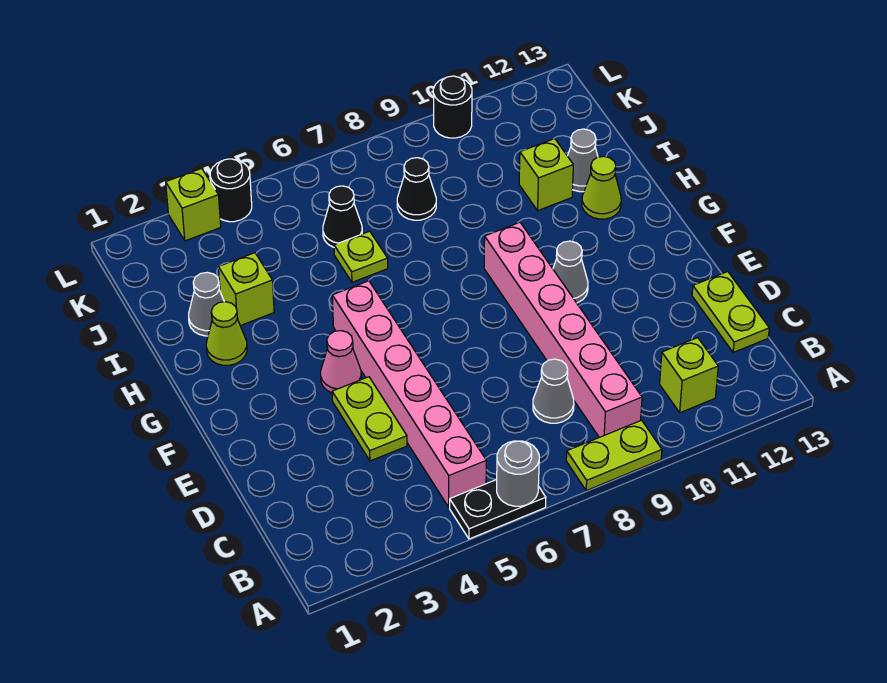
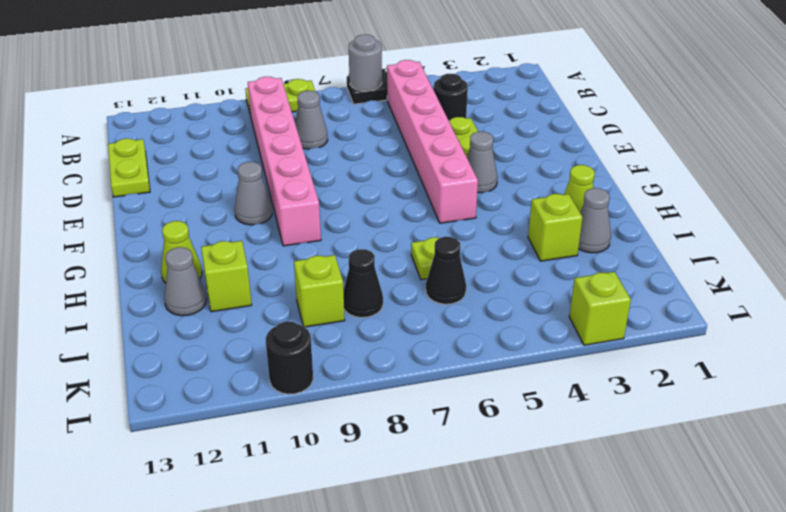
lime brick B11 level 1 -> lime brick J9 level 1
pink cone F4 level 1 -> grey cone F4 level 1
black round brick L4 level 1 -> black round brick C4 level 1

